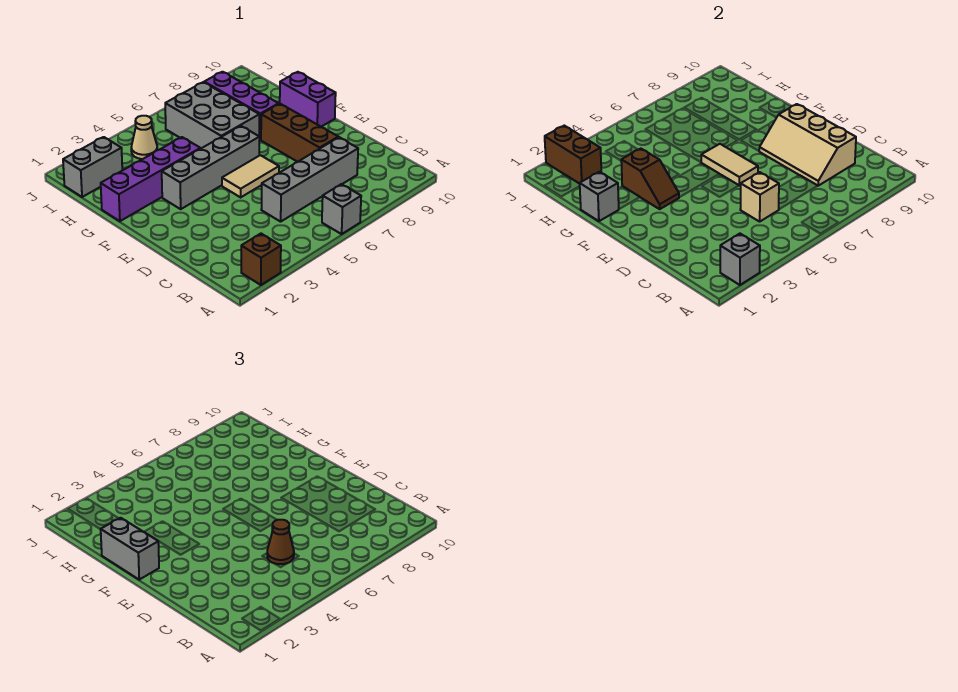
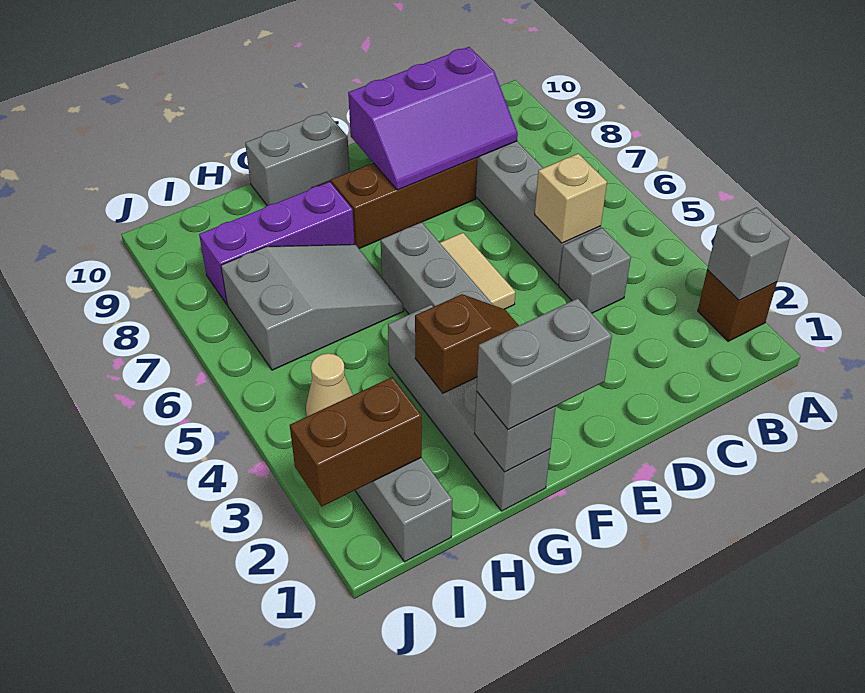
grey brick A6 level 1 -> grey brick C4 level 1
brown cone C5 level 3 -> none
tan slope C8:E9 level 2 top 9 -> purple slope C8:E9 level 2 top 9
tan tile E6:F6 level 2 -> none
purple brick F10:G10 level 1 -> grey brick F10:G10 level 1
purple brick G1:G4 level 1 -> grey brick G1:G4 level 1
grey brick G6:I7 level 1 -> grey slope G6:I7 level 1 top I

